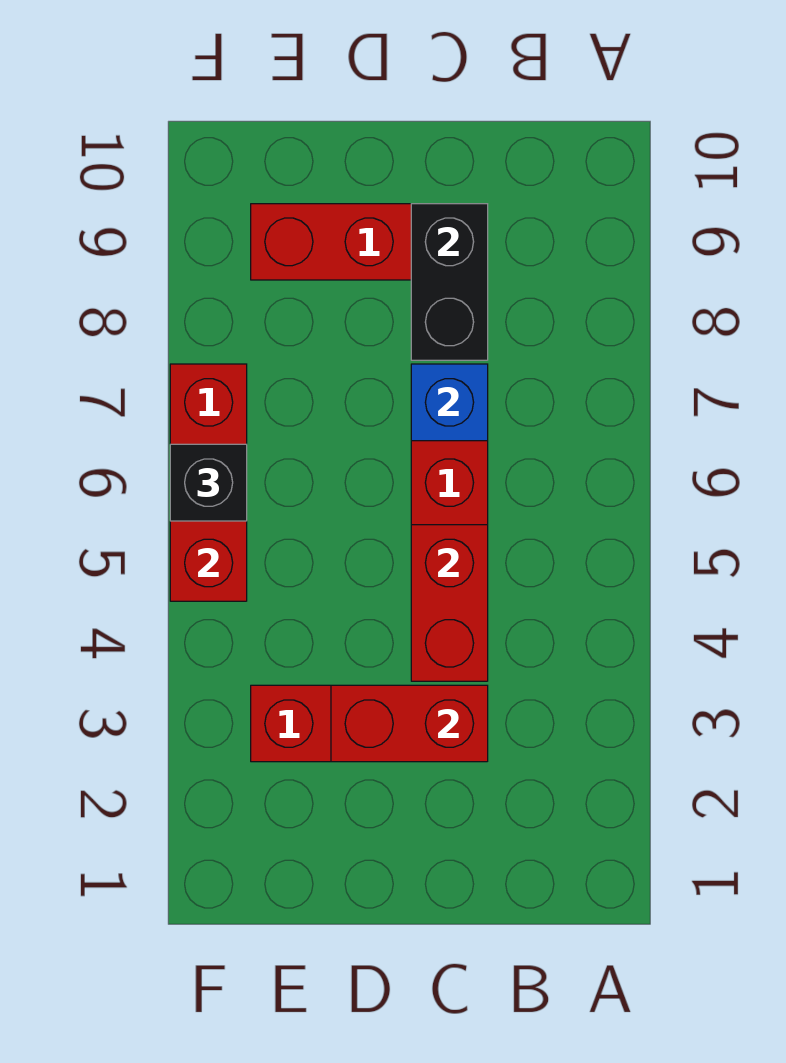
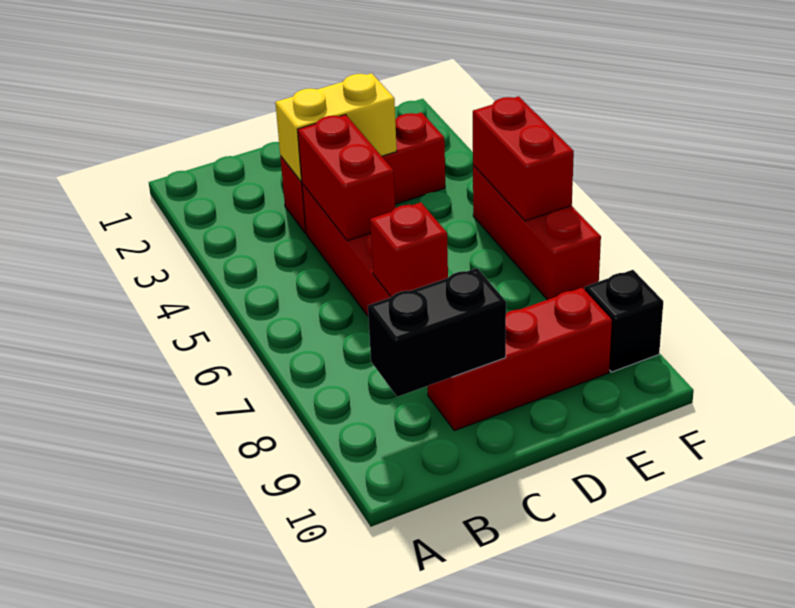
red brick C3:D3 level 2 -> yellow brick C3:D3 level 2
blue brick C7 level 2 -> red brick C7 level 2
black brick C8:C9 level 2 -> black brick B9:C9 level 2
black brick F6 level 3 -> black brick F9 level 1

